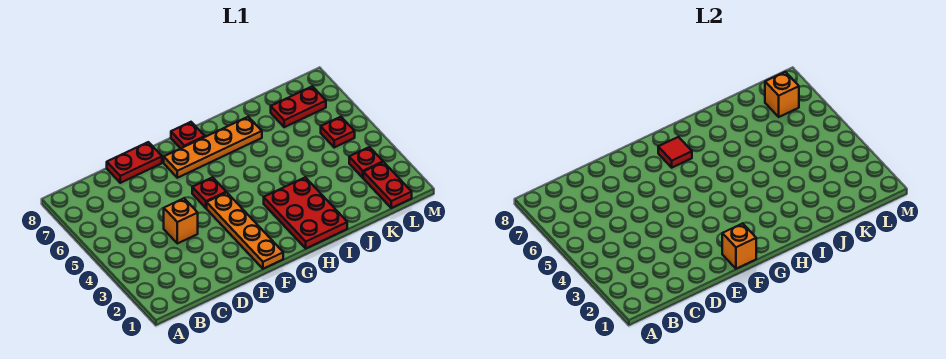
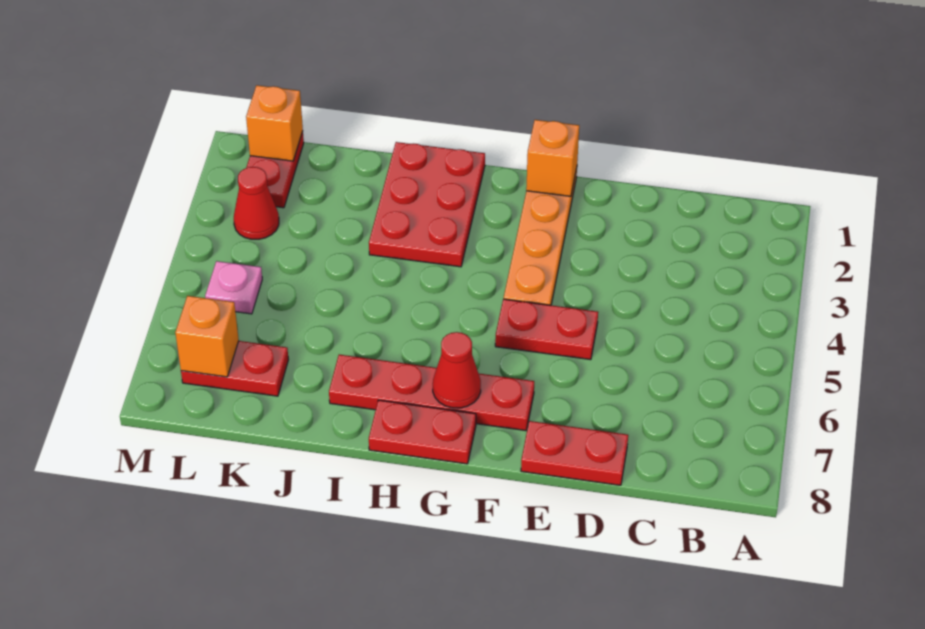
orange brick D4 level 1 -> orange brick L1 level 2
red plate F5 level 1 -> red plate E5:F5 level 1
orange plate F7:I7 level 1 -> red plate F7:I7 level 1
red tile G7 level 2 -> red cone G7 level 2
red plate G8 level 1 -> red plate G8:H8 level 1
red plate L3 level 1 -> red cone L3 level 1
red plate L5 level 1 -> pink plate L5 level 1

